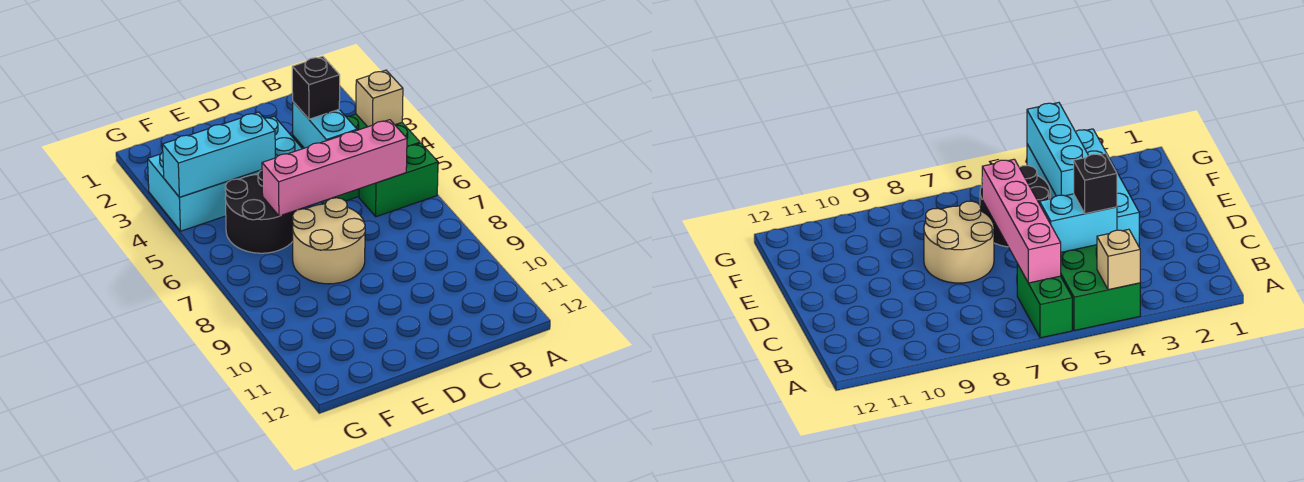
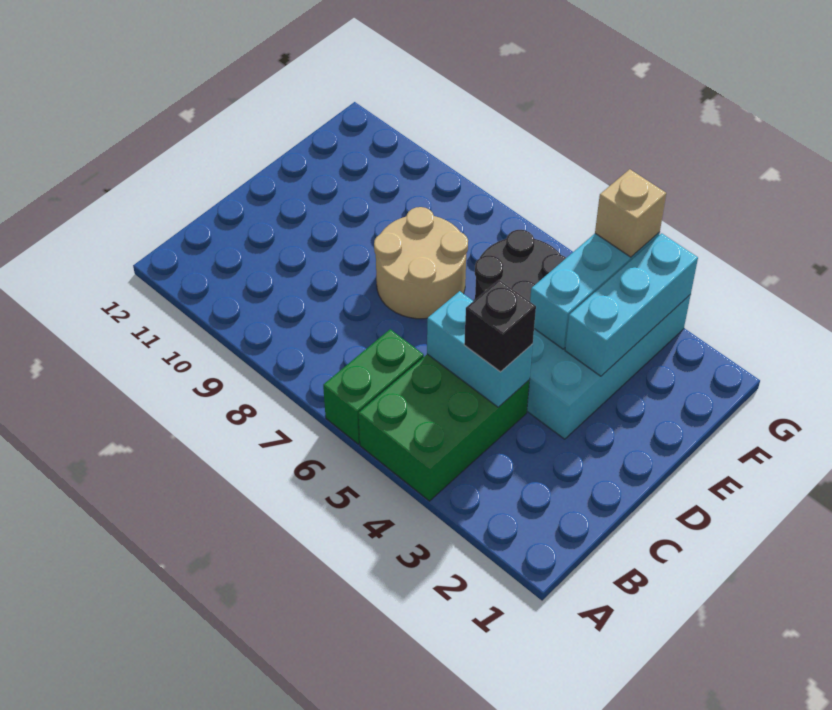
tan brick A4 level 2 -> tan brick G4 level 3
pink brick B6:E6 level 2 -> none
none -> cyan brick E3:G3 level 2

